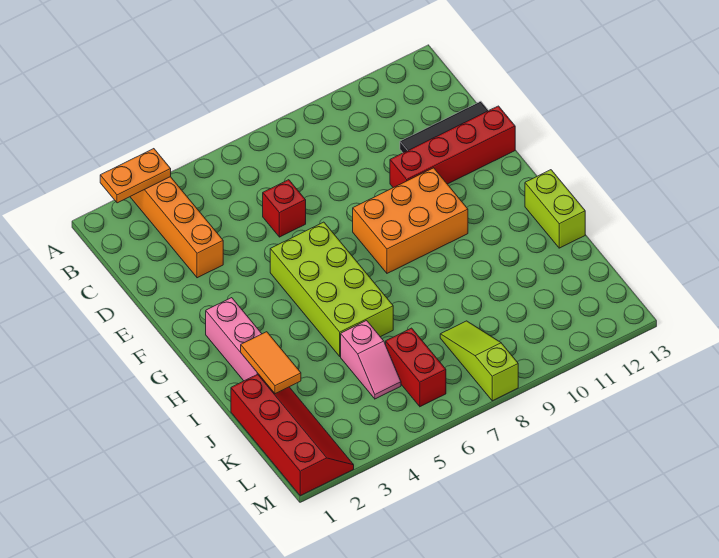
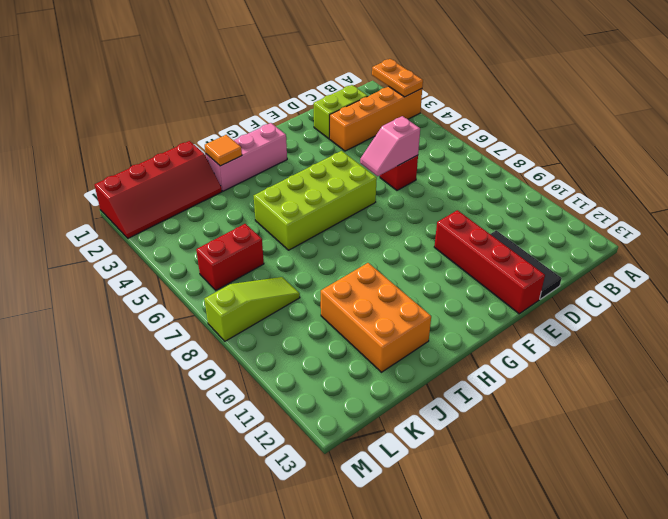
orange brick F8:G10 level 1 -> orange brick I10:J12 level 1
lime brick H13:I13 level 1 -> lime brick C2:D2 level 1
orange tile I2:J2 level 2 -> orange tile I2 level 2
pink slope J5:K5 level 1 top J -> pink slope D6:E6 level 2 top D

